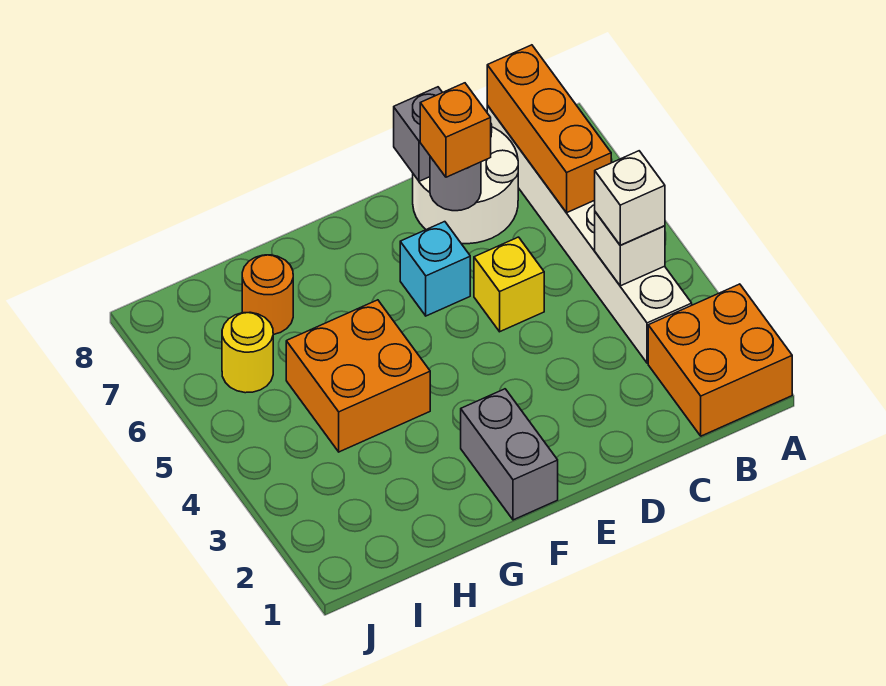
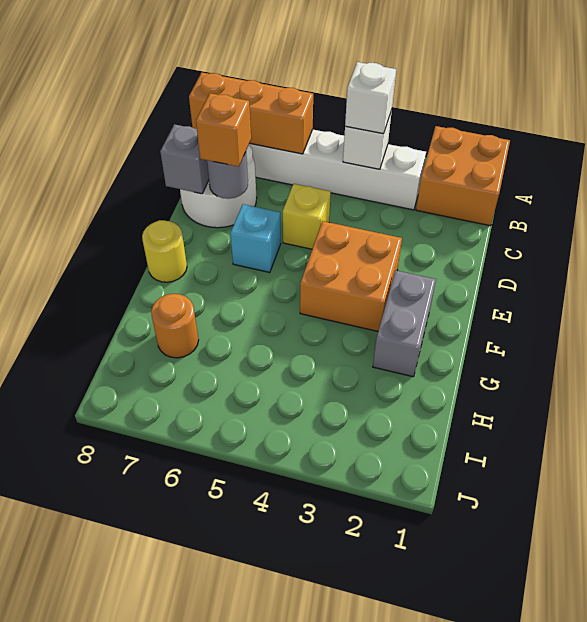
grey brick F1:F2 level 1 -> grey brick F2:G2 level 1
orange brick G4:H5 level 1 -> orange brick E3:F4 level 1
yellow round brick I6 level 1 -> yellow round brick F8 level 1

